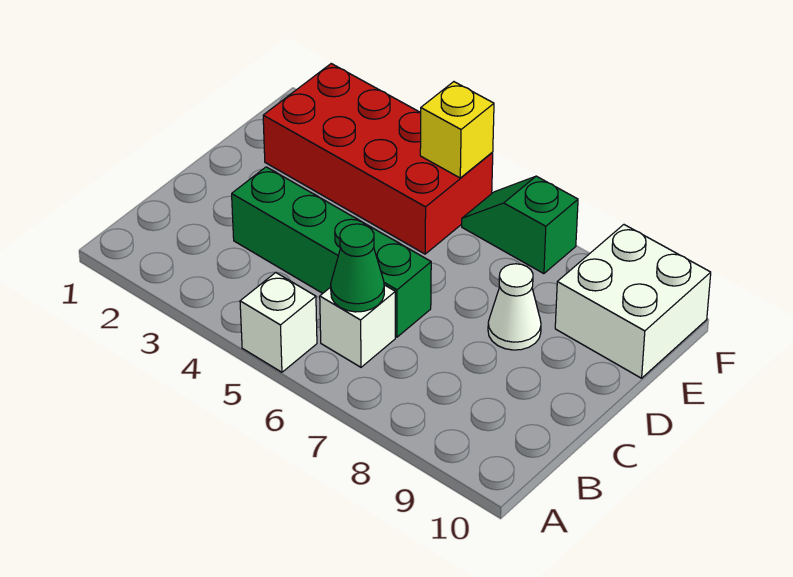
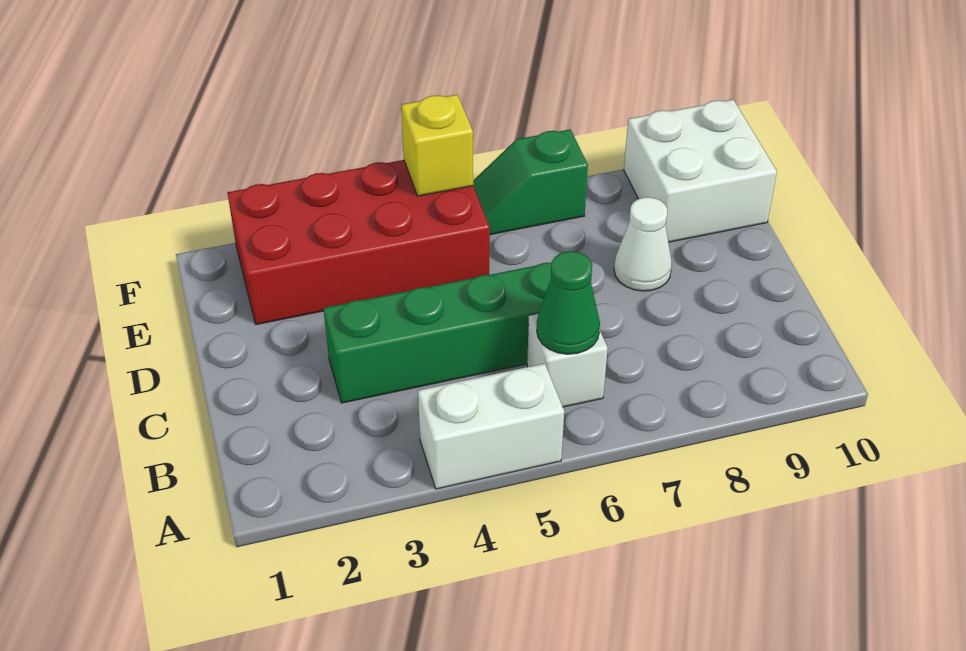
white brick A5 level 1 -> white brick A4:A5 level 1

